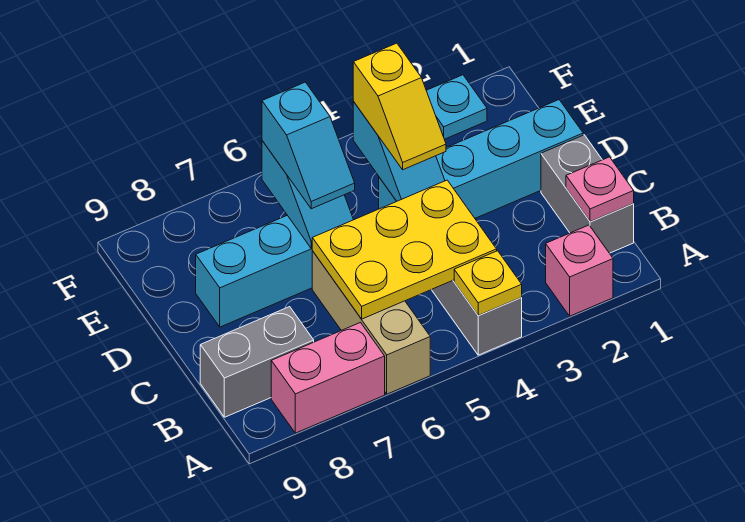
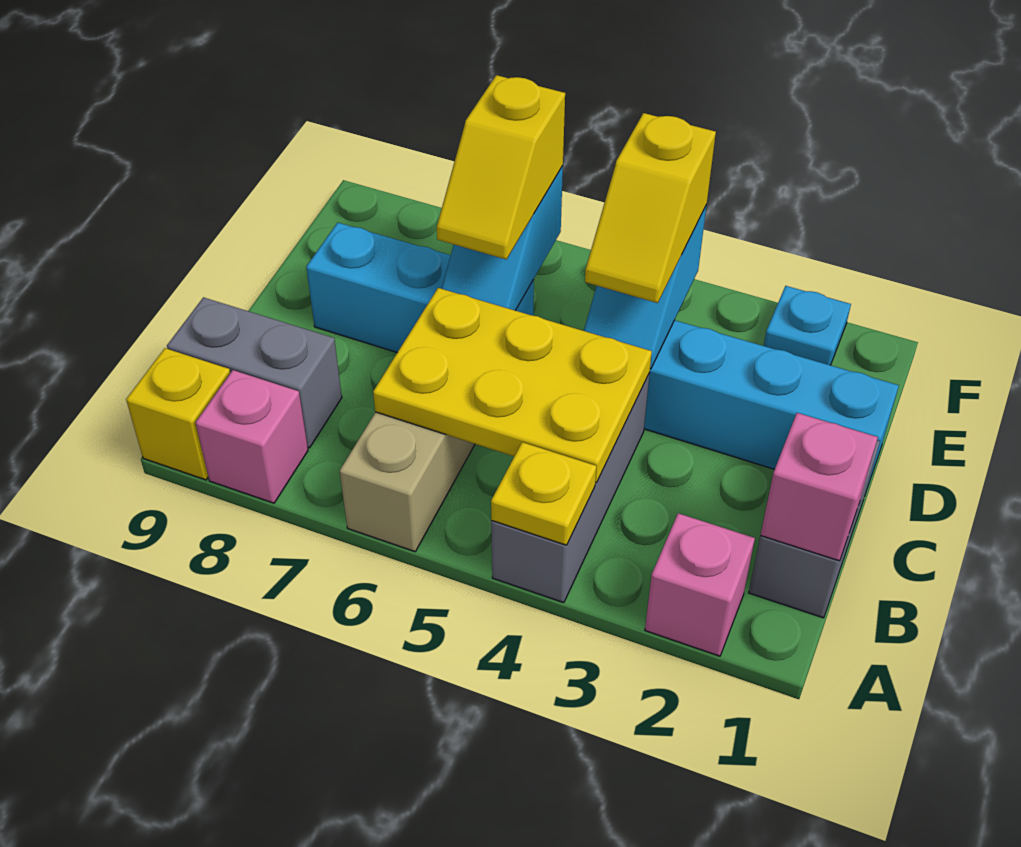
pink brick A7:A8 level 1 -> pink brick A8 level 1
none -> yellow brick A9 level 1
pink plate B1 level 2 -> pink brick B1 level 2
cyan slope D6:E6 level 3 top E -> yellow slope D6:E6 level 3 top E

